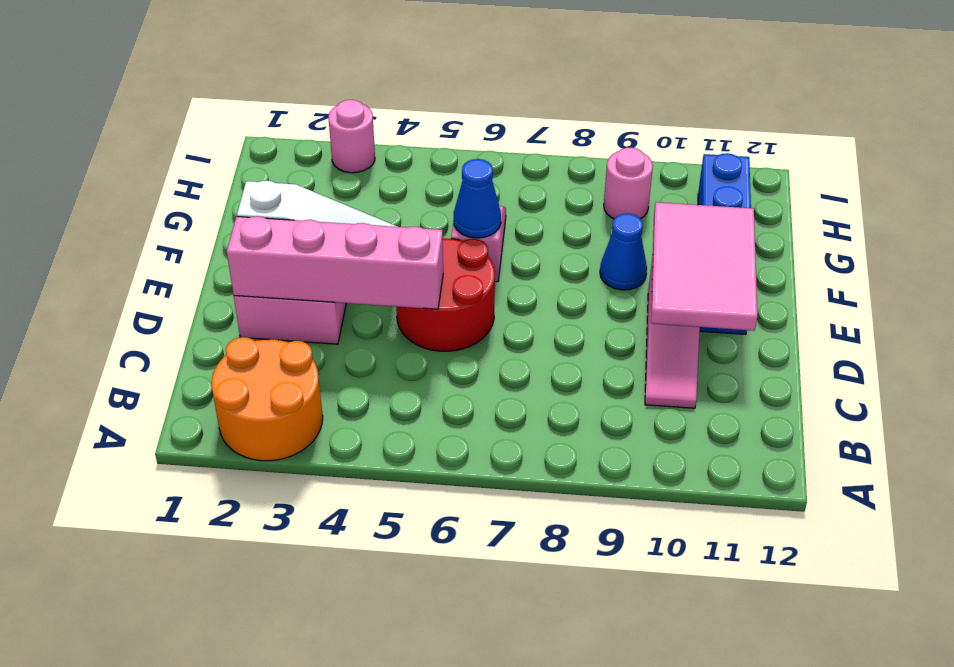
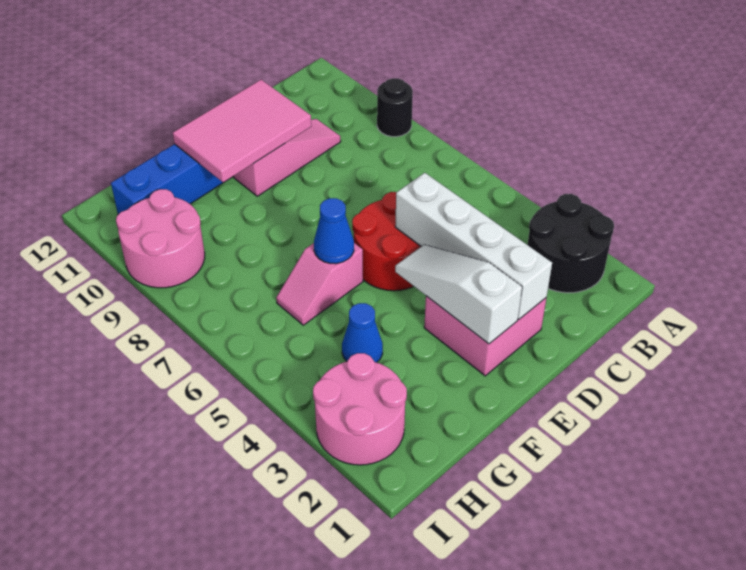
orange round brick A2:B3 level 1 -> black round brick A2:B3 level 1
none -> black round brick A9 level 1
pink brick D2:D5 level 2 -> white brick D2:D5 level 2
blue cone F9 level 1 -> blue cone G4 level 1
pink round brick H9 level 1 -> pink round brick H9:I10 level 1
pink round brick I3 level 1 -> pink round brick H2:I3 level 1

